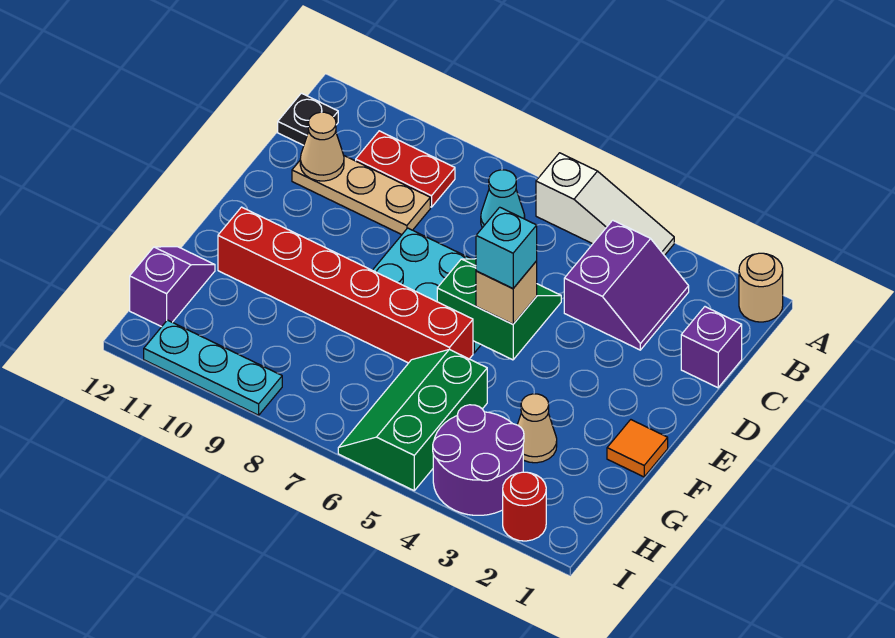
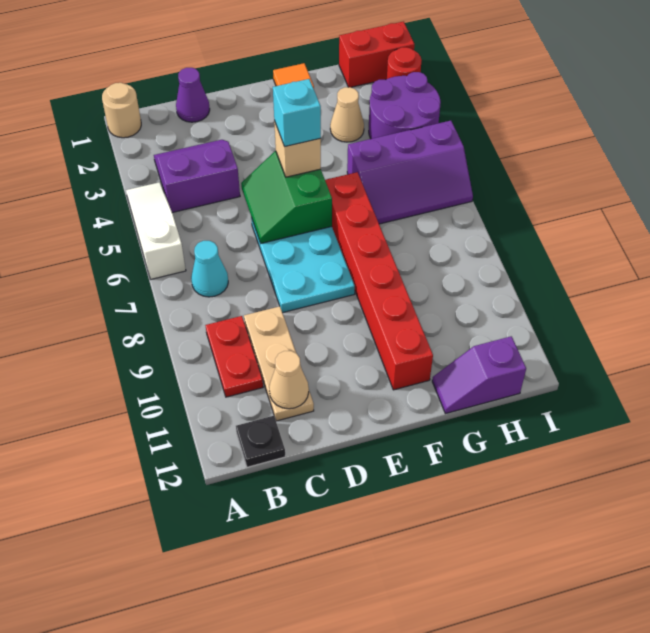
purple brick C1 level 1 -> purple cone C1 level 1
green slope G5:I6 level 1 top 5 -> purple slope G5:I6 level 1 top 5
none -> red brick H1:I1 level 1
cyan plate I9:I11 level 1 -> none

